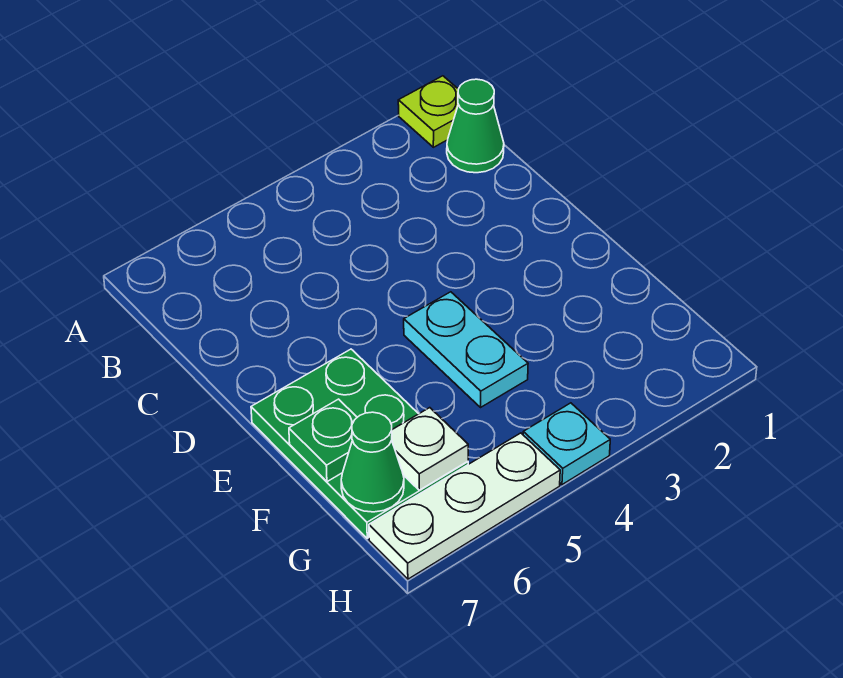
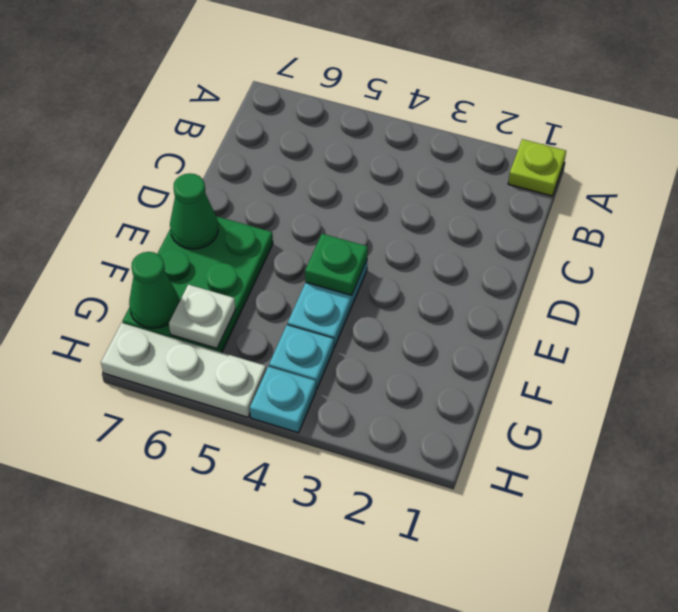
green cone B1 level 1 -> green cone E7 level 2
green plate F7 level 2 -> green plate E4 level 2
none -> cyan plate G4 level 1

